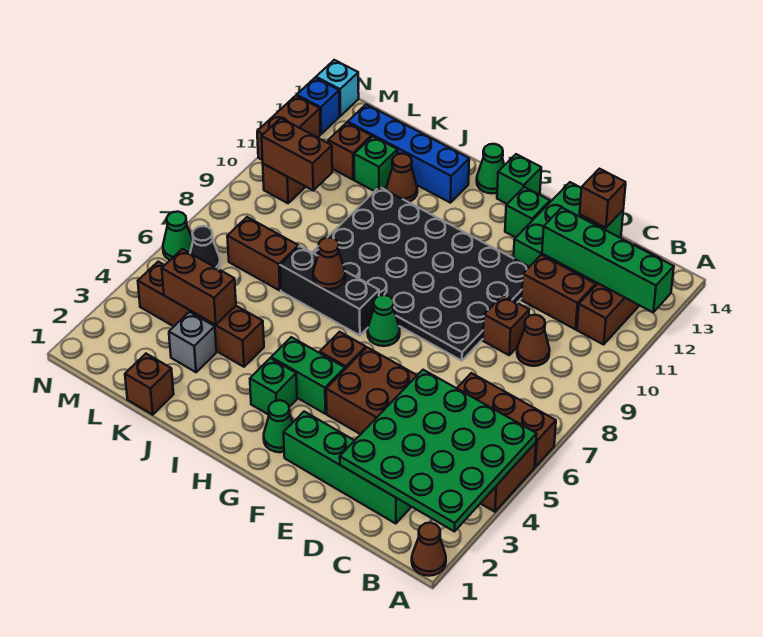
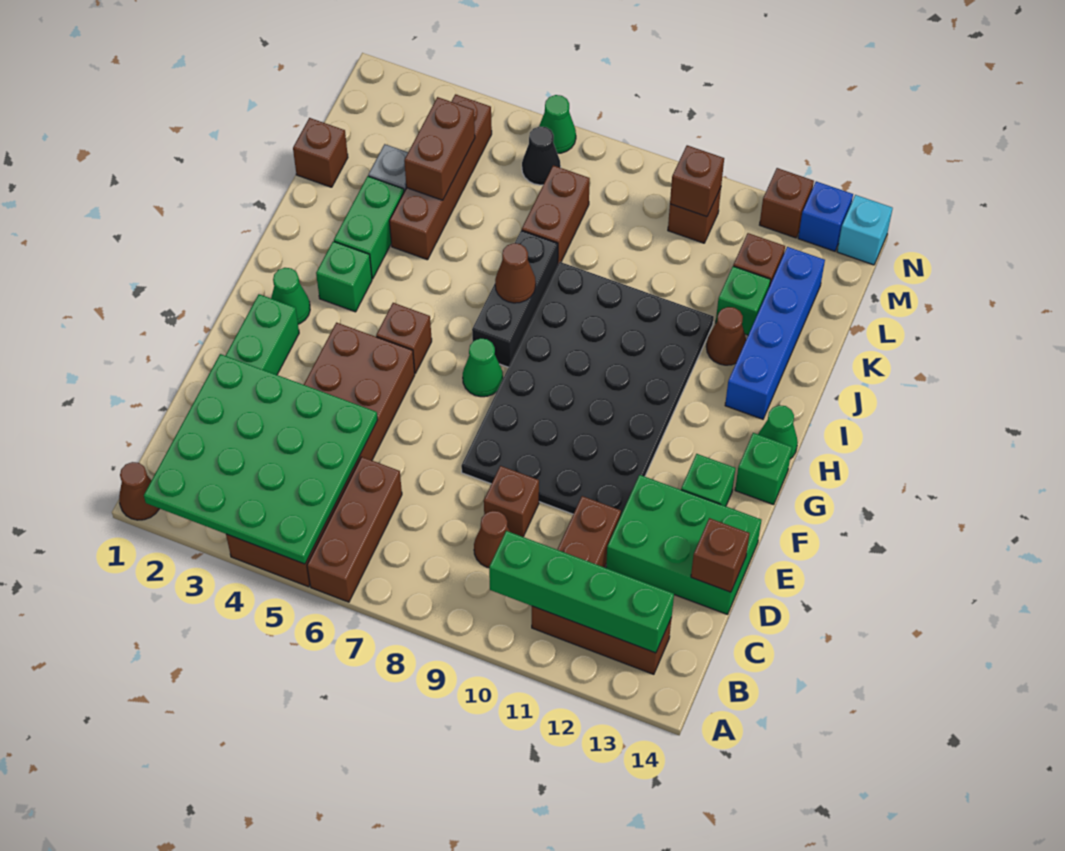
green brick A12:D12 level 2 -> green brick B10:B13 level 2
green brick G4:H4 level 1 -> green brick I3:J3 level 1
brown brick L10:M10 level 2 -> brown brick M10 level 2
brown brick N11:N12 level 1 -> brown brick N12 level 1

